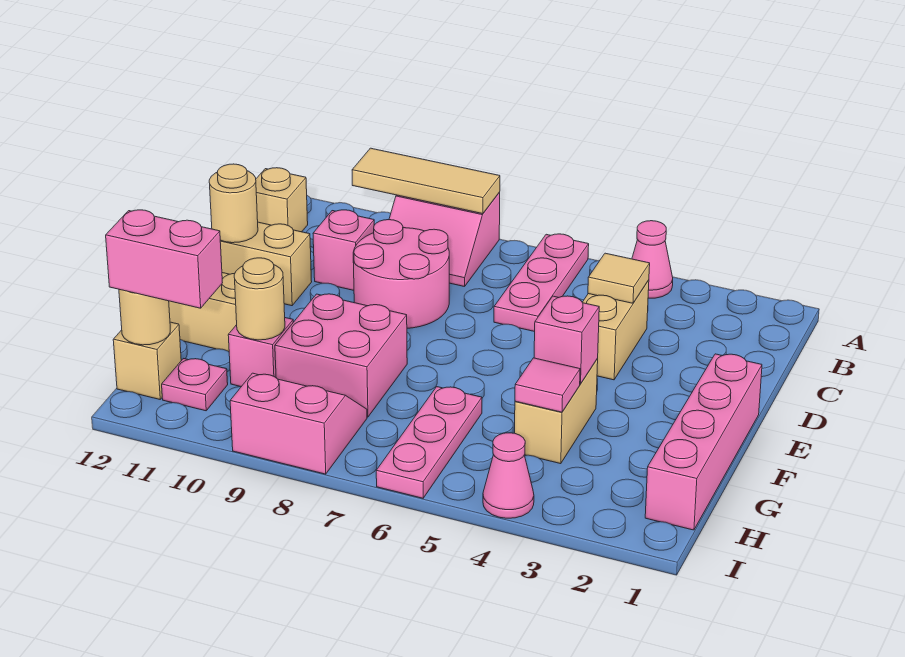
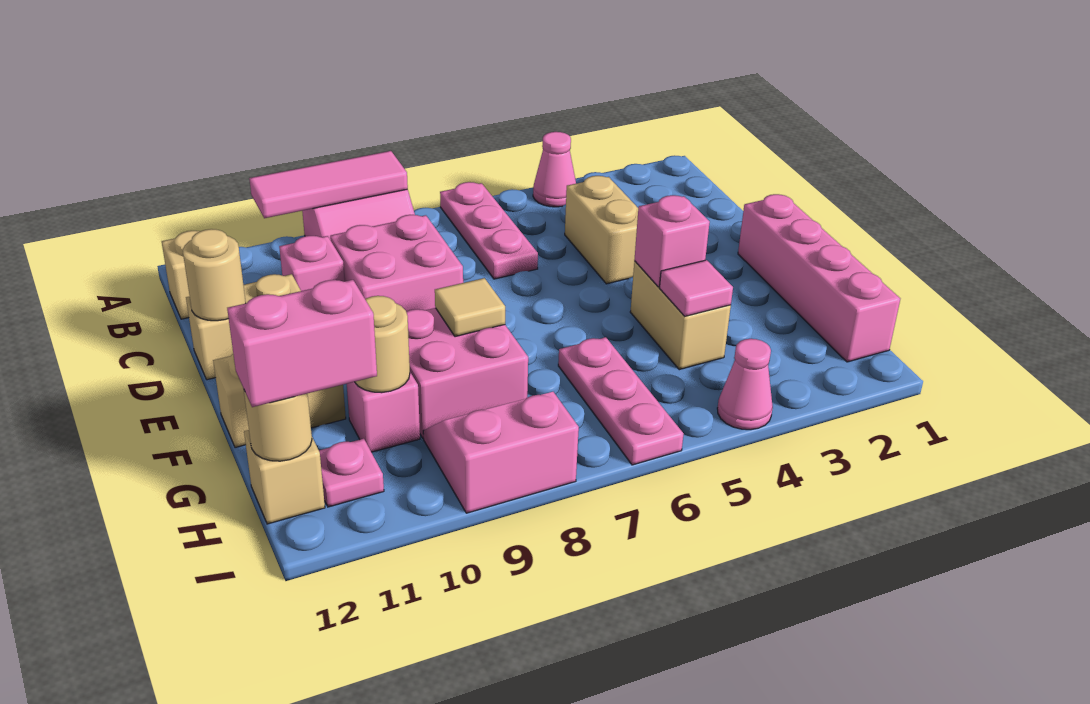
tan tile A8:A10 level 2 -> pink tile A8:A10 level 2
tan tile C4 level 2 -> tan tile F8 level 2
pink round brick C8:D9 level 1 -> pink brick C8:D9 level 1

